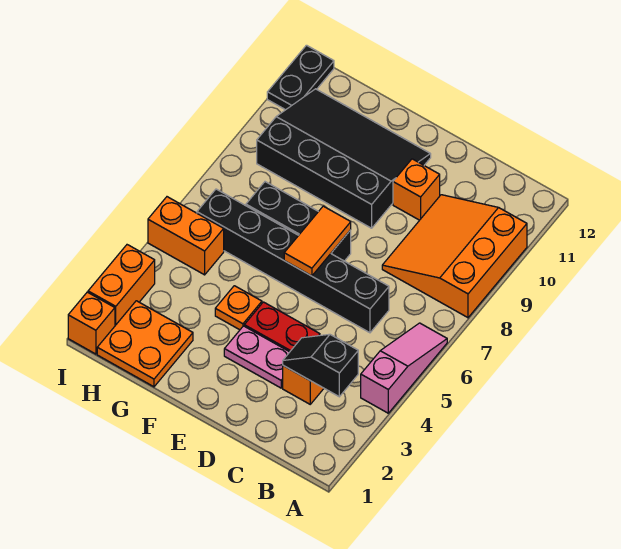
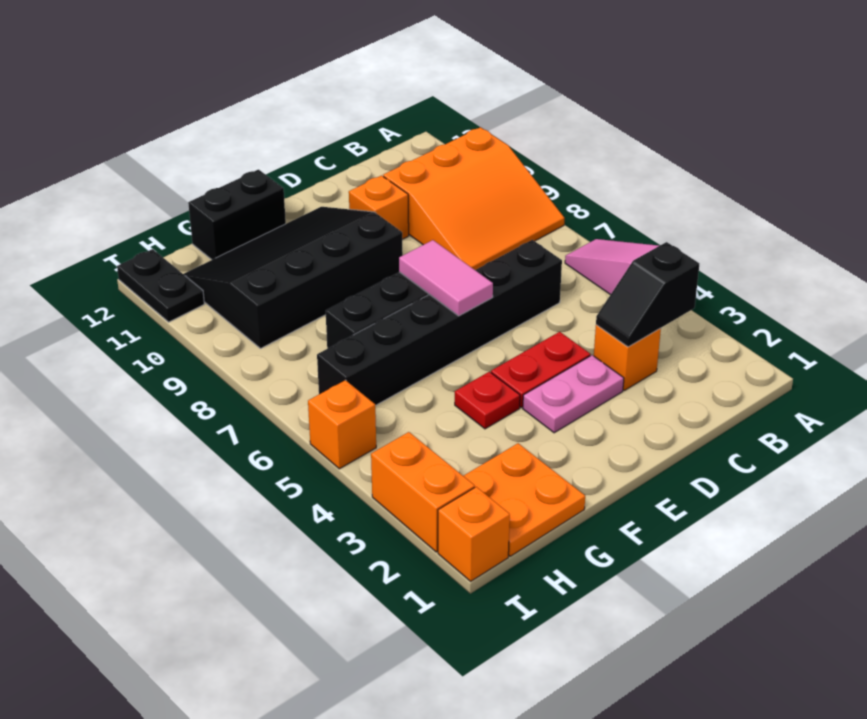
orange slope A8:C10 level 1 top A -> orange slope A8:C10 level 1 top 10
orange tile E6:E7 level 2 -> pink tile E6:E7 level 2
orange plate F4 level 1 -> red plate F4 level 1
none -> black brick F12:G12 level 1
orange brick H5:I5 level 1 -> orange brick I5 level 1

